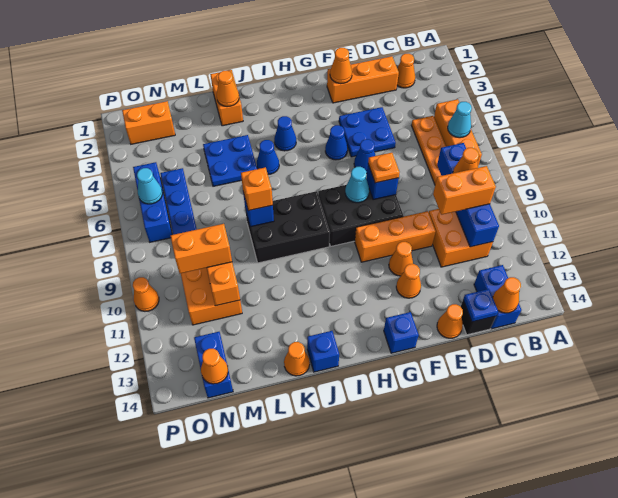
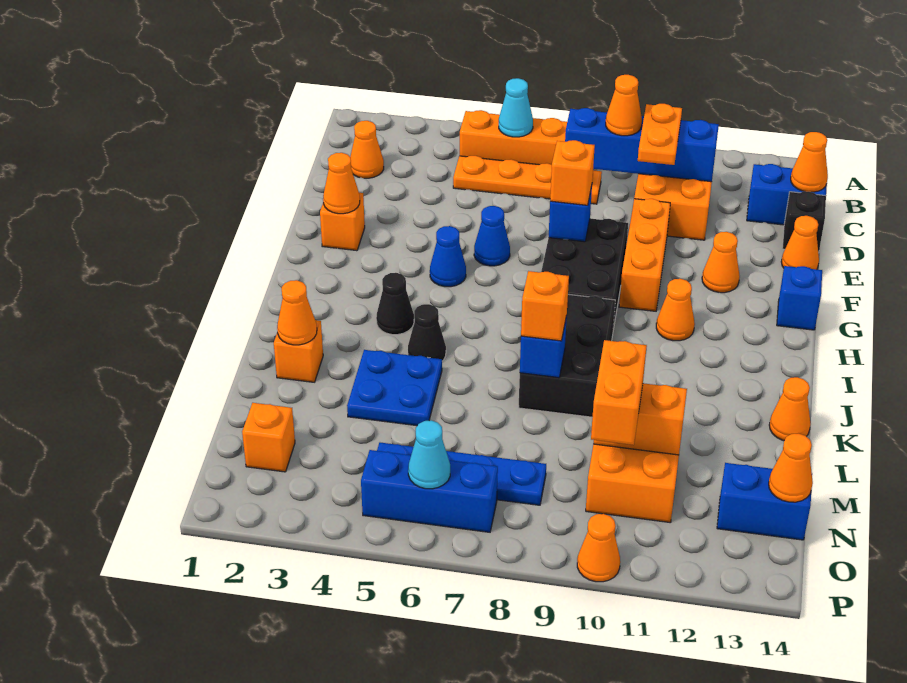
orange brick C10:D10 level 3 -> orange plate C10:D10 level 3
orange brick D2:F2 level 1 -> orange brick F2 level 1
blue plate D14 level 2 -> none
blue plate E4:F5 level 1 -> none
orange plate F8 level 3 -> orange brick F8 level 3
orange cone F11 level 1 -> orange cone H11 level 1
cyan cone G8 level 2 -> none
blue cone I4 level 1 -> black cone I4 level 1
blue cone J5 level 1 -> black cone J5 level 1
blue brick J14 level 1 -> none
orange brick K1:K2 level 1 -> orange brick K2 level 1
orange brick N2:O2 level 1 -> orange brick N2 level 1

